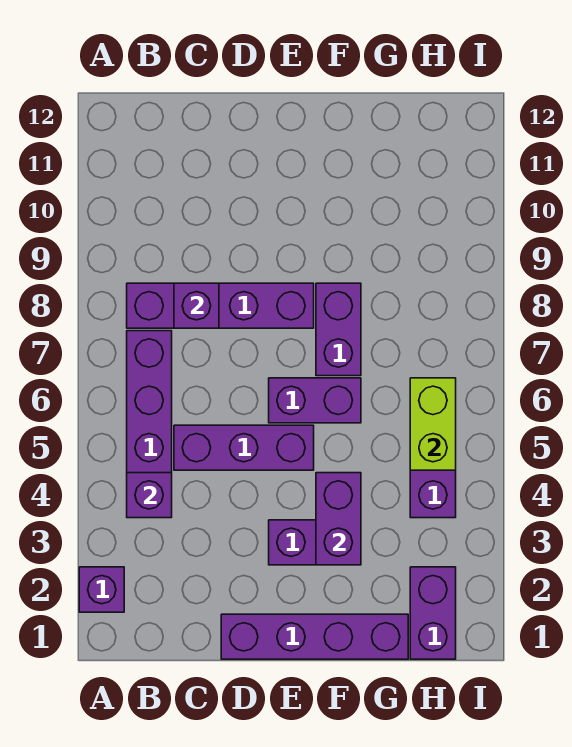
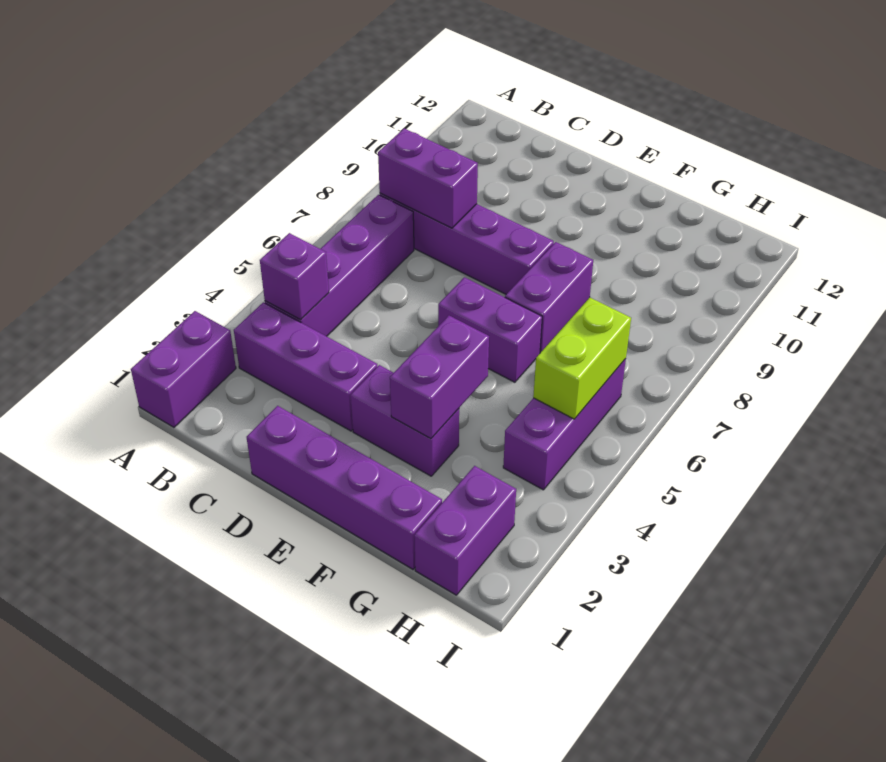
purple brick A2 level 1 -> purple brick A1:A2 level 1
purple brick C5:E5 level 1 -> purple brick B3:D3 level 1
purple brick C8 level 2 -> purple brick B8:C8 level 2

